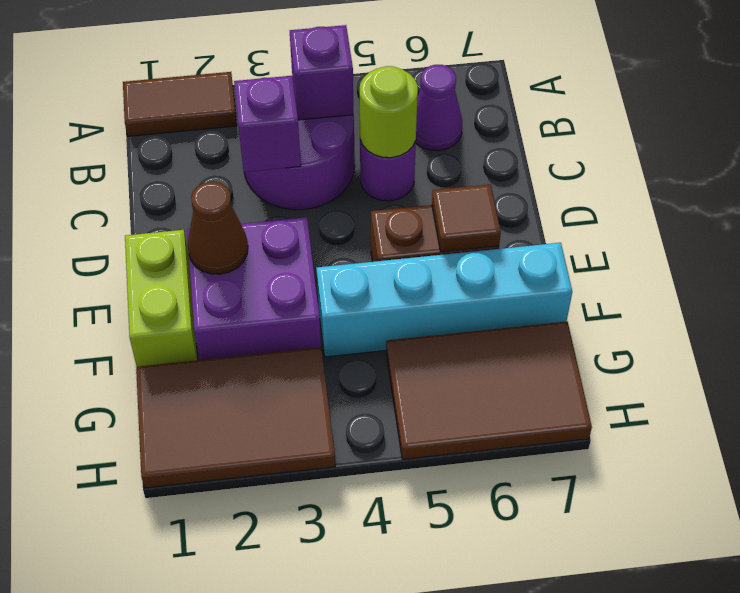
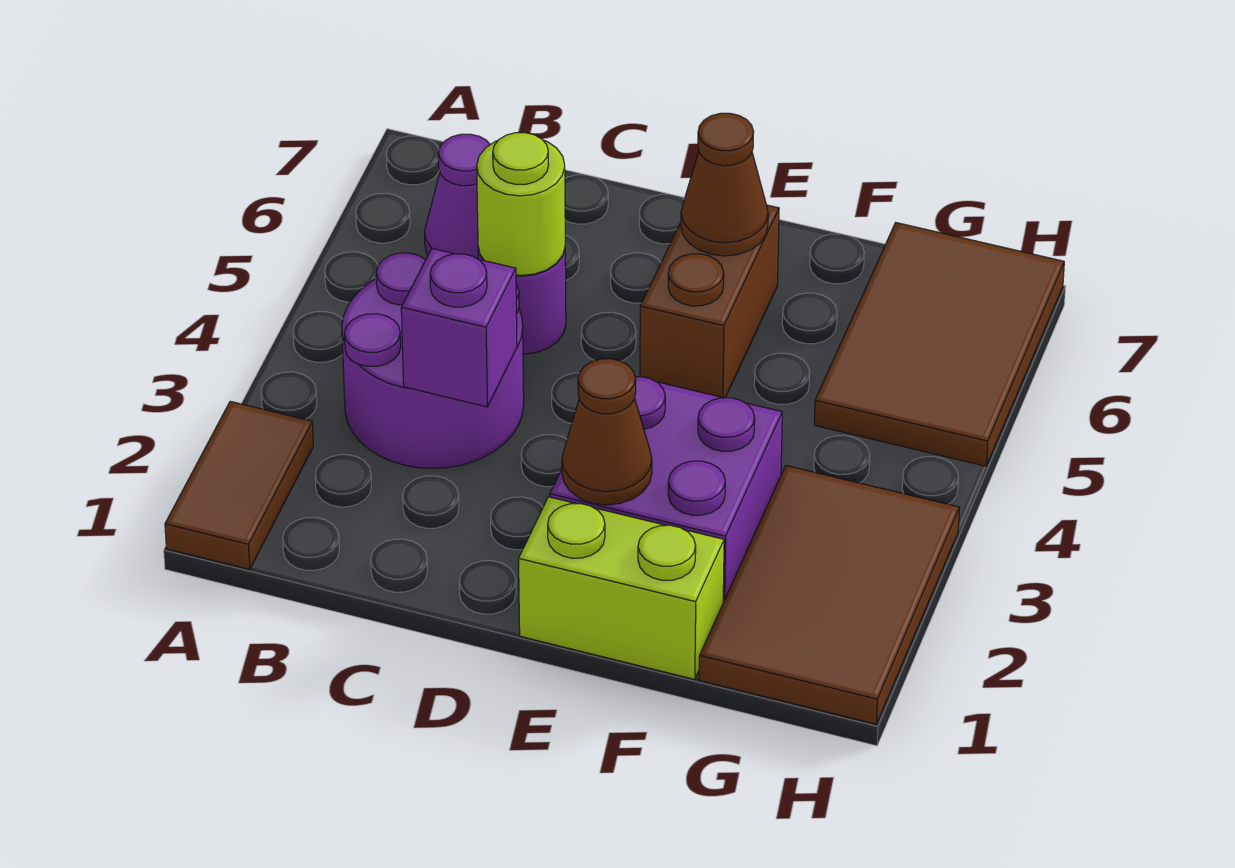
purple brick B4 level 2 -> none
brown tile E6 level 2 -> brown cone E6 level 2
cyan brick F4:F7 level 1 -> none

